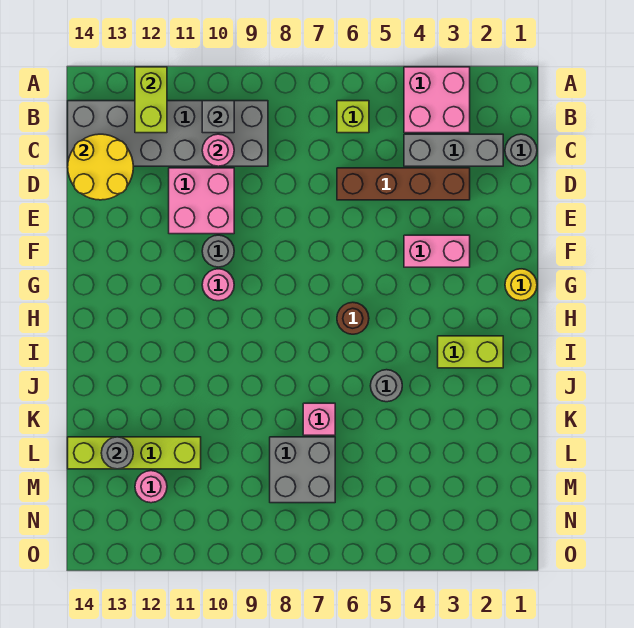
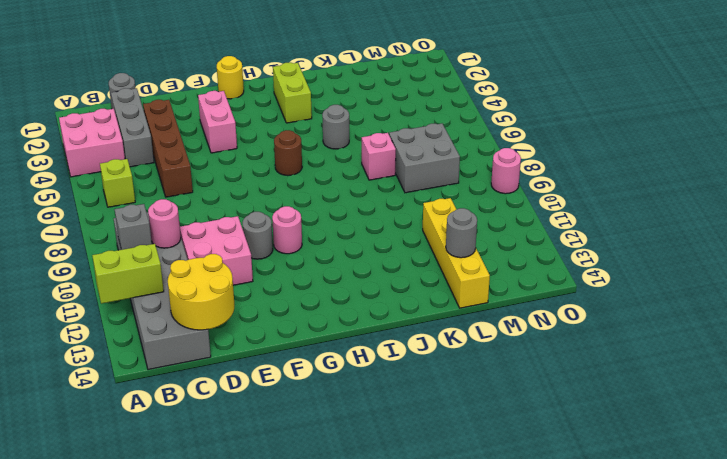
lime brick L11:L14 level 1 -> yellow brick L11:L14 level 1
pink round brick M12 level 1 -> pink round brick O9 level 1

